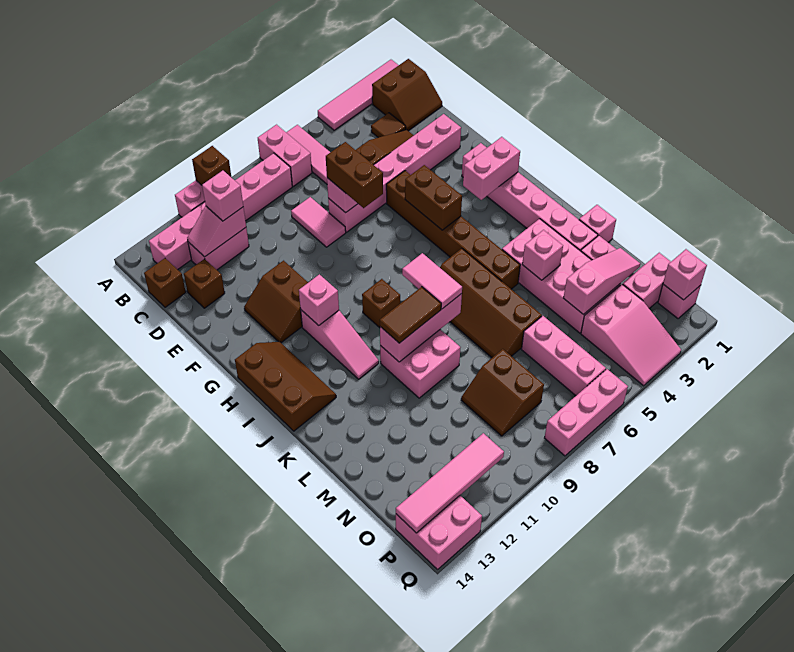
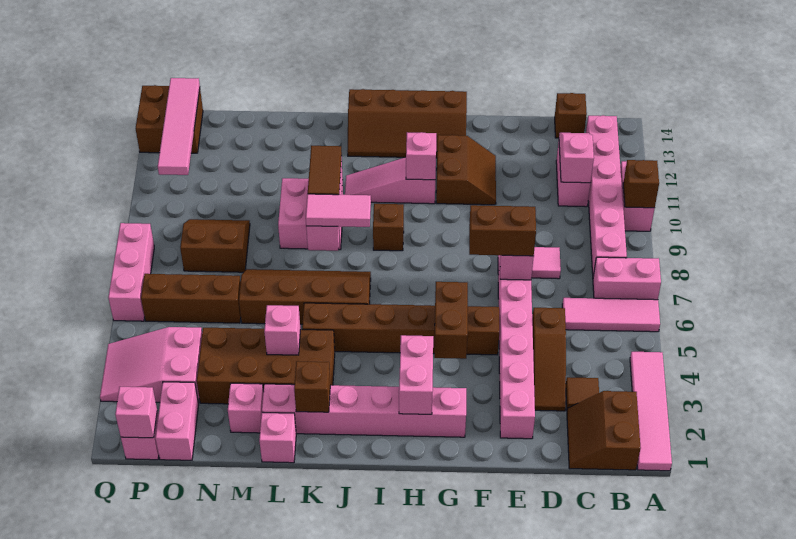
pink brick C11 level 3 -> none
brown brick D13 level 1 -> brown brick K2 level 2
brown slope F11:G12 level 1 top 11 -> brown slope F11:G12 level 1 top G
brown brick G5:H5 level 2 -> brown brick G4:G5 level 2
brown slope H13:J14 level 1 top 14 -> brown slope G13:J14 level 1 top 14
pink brick K3:N4 level 1 -> brown brick K3:N4 level 1
pink slope N2:N4 level 2 top 4 -> none
pink brick N6:P6 level 1 -> brown brick N6:P6 level 1
pink brick P13:Q14 level 1 -> brown brick P13:Q14 level 1

